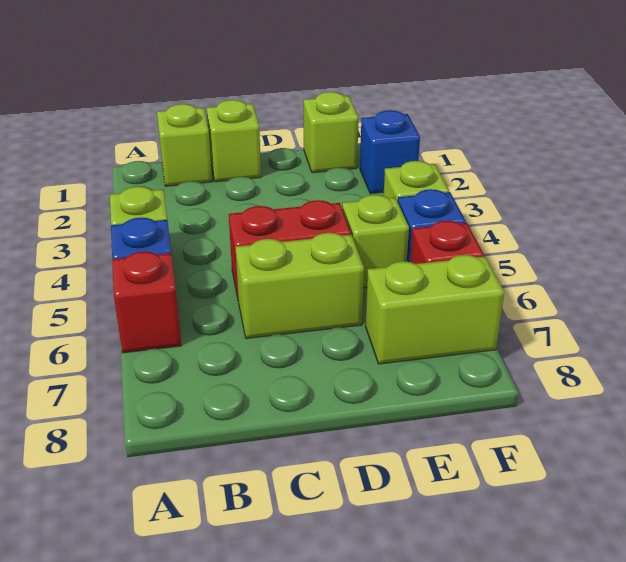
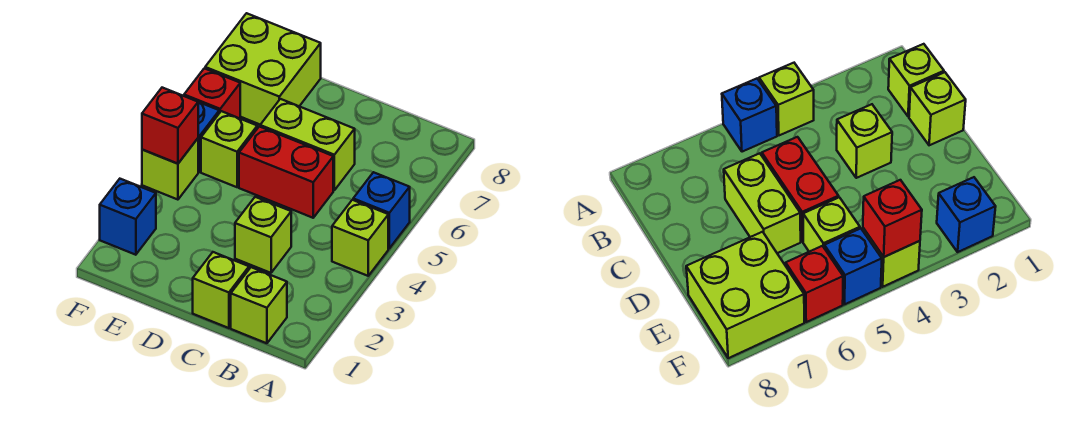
red brick A6 level 1 -> red brick F4 level 2
lime brick E1 level 1 -> lime brick C3 level 1
lime brick E7:F7 level 1 -> lime brick E7:F8 level 1

